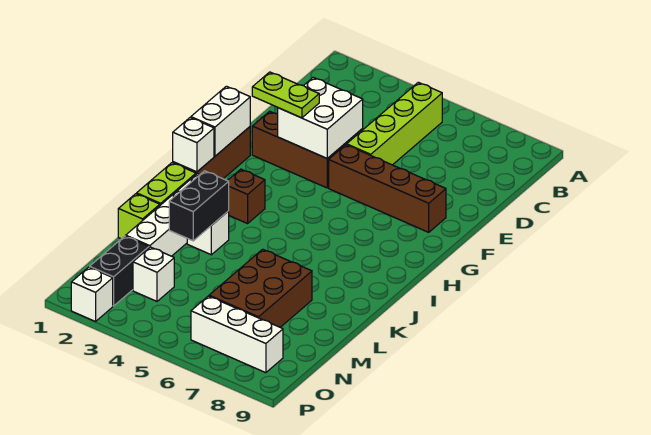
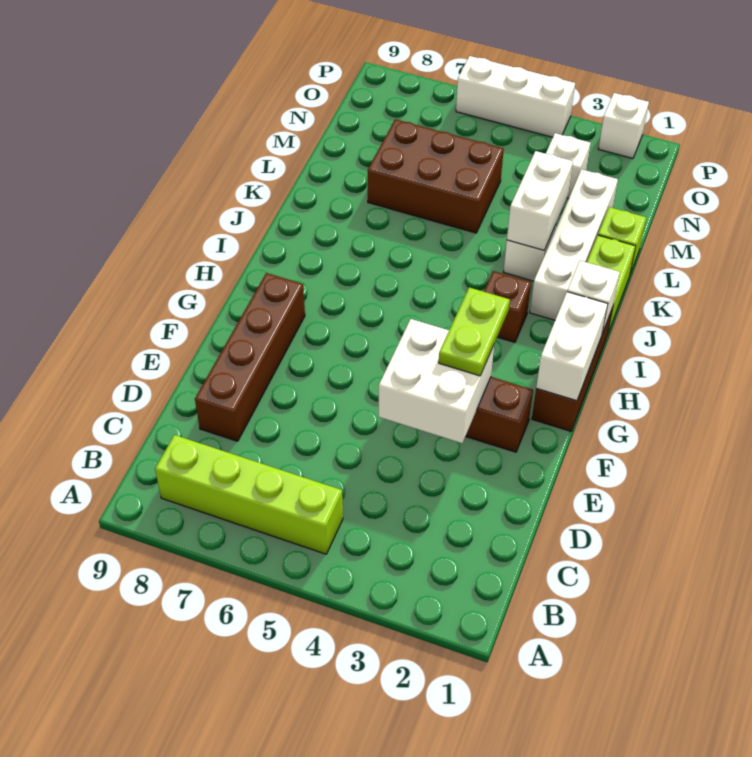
lime brick B5:E5 level 1 -> lime brick B5:B8 level 1
lime plate F2:F3 level 3 -> lime plate F3:G3 level 3
brown brick F5:F8 level 1 -> brown brick D8:G8 level 1
black brick K3:L3 level 2 -> white brick K3:L3 level 2
brown brick L6:N7 level 1 -> brown brick L5:M7 level 1
black brick N2:O2 level 1 -> none
white brick O6:O8 level 1 -> white brick P4:P6 level 1

